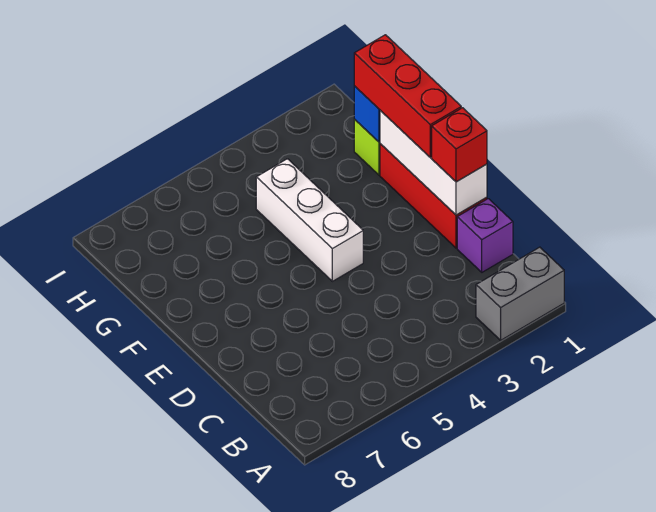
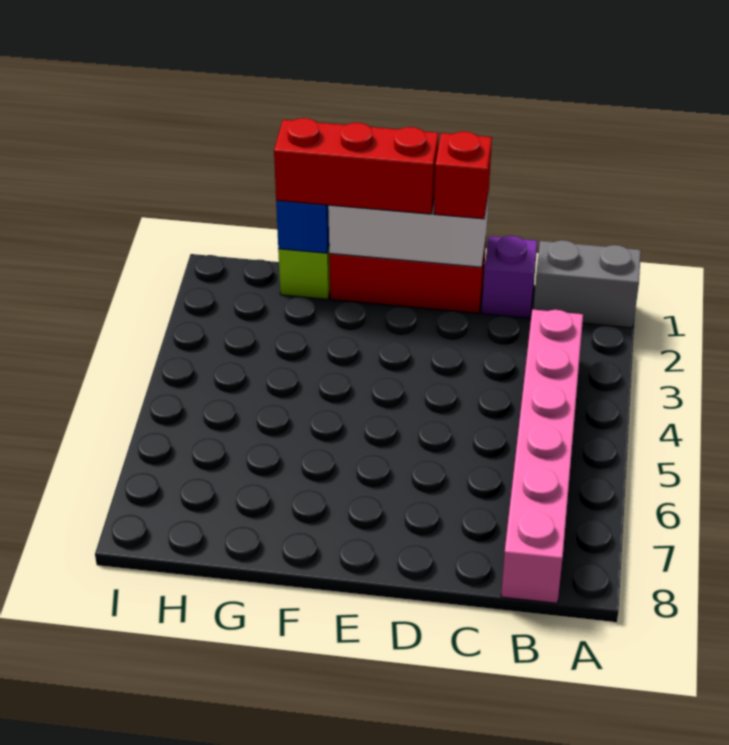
grey brick A1:A2 level 1 -> grey brick A1:B1 level 1
none -> pink brick B3:B8 level 1
white brick E4:G4 level 1 -> none

